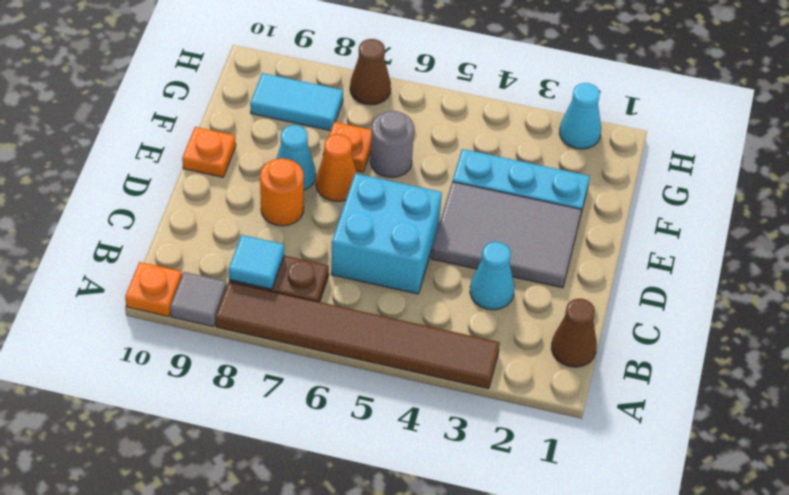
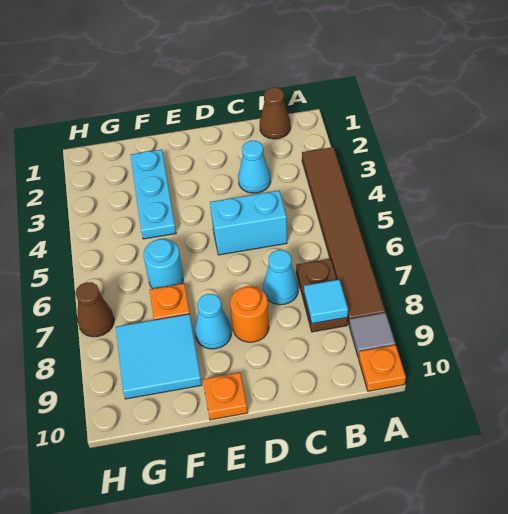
cyan brick C5:D6 level 1 -> cyan brick C5:D5 level 1
grey tile D2:E4 level 1 -> none
orange cone E7 level 1 -> none
grey round brick F6 level 1 -> cyan round brick F6 level 1
cyan tile G8:G9 level 1 -> cyan tile F8:G9 level 1
cyan cone H2 level 1 -> cyan cone C7 level 1

